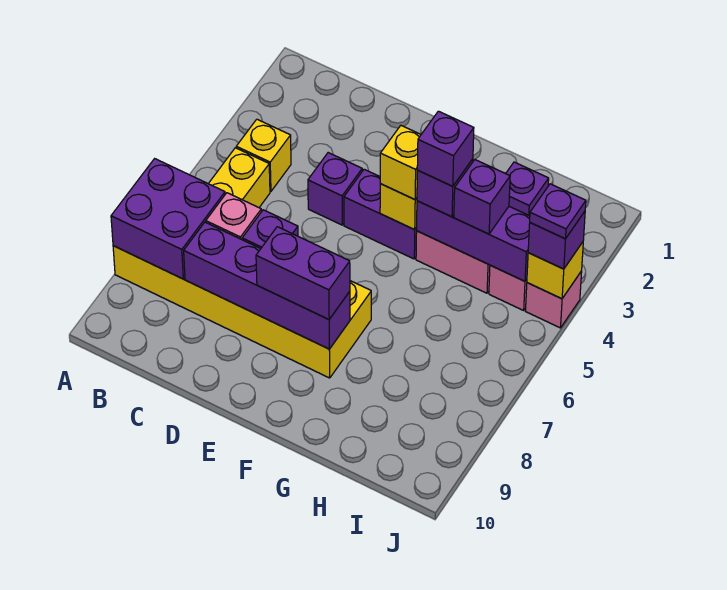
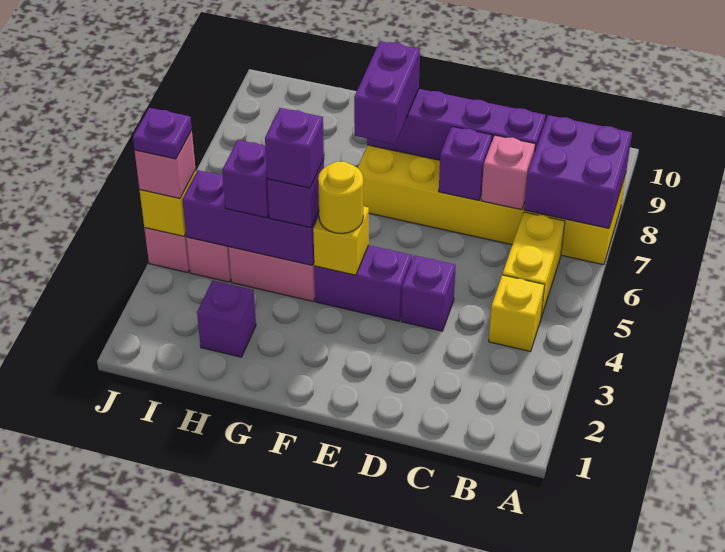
purple brick E8:F8 level 3 -> purple brick F7:F8 level 3
yellow brick F4 level 3 -> yellow round brick F4 level 3
purple brick J4 level 3 -> pink brick J4 level 3

